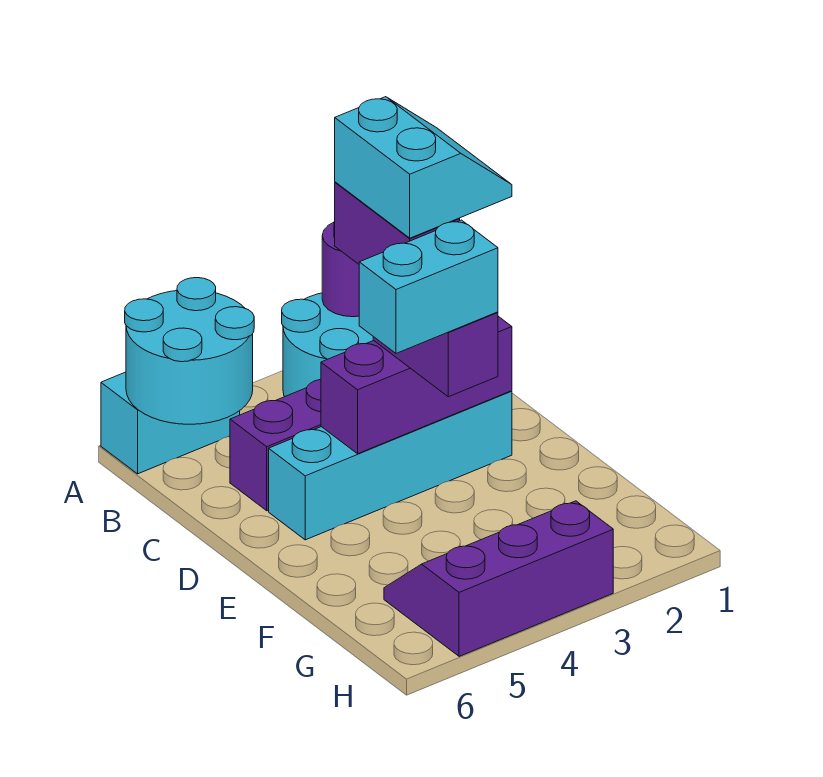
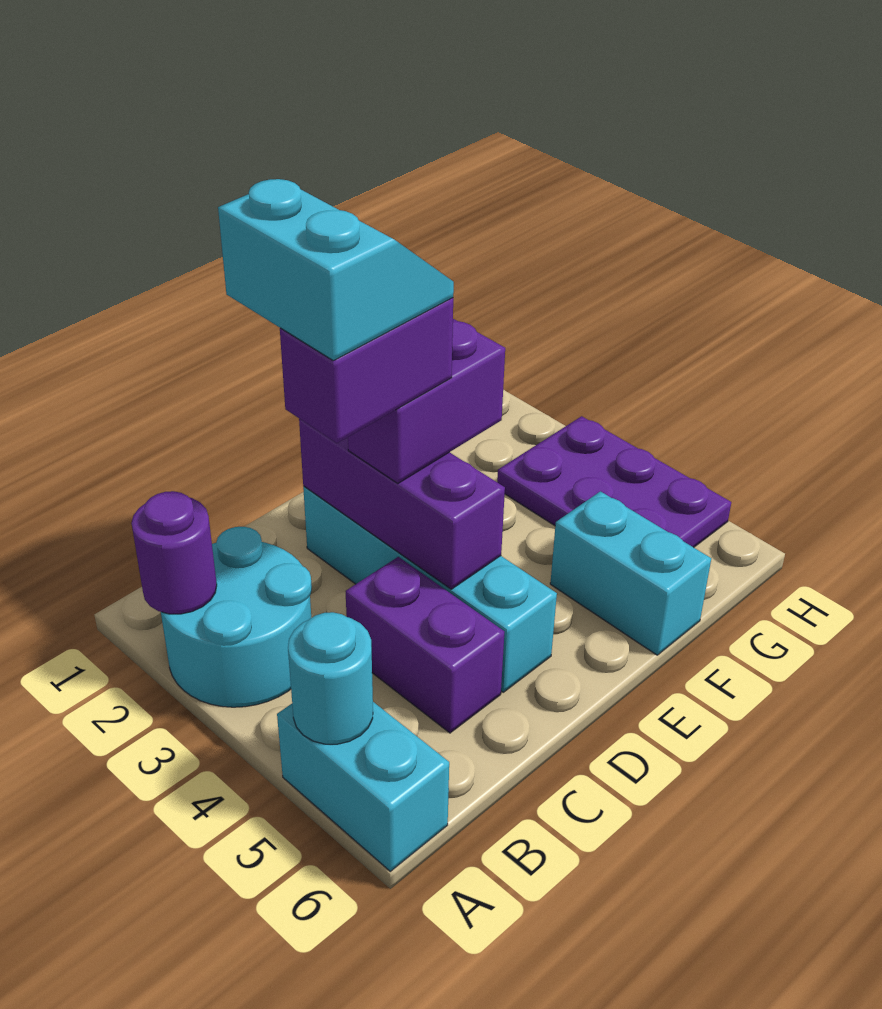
cyan round brick A5:B6 level 2 -> cyan round brick A5 level 2
cyan slope C2:D3 level 5 top 3 -> cyan slope C2:D3 level 5 top C
cyan brick E3:E4 level 4 -> cyan brick F5:F6 level 1
purple slope G3:H5 level 1 top H -> purple plate G3:H5 level 1

